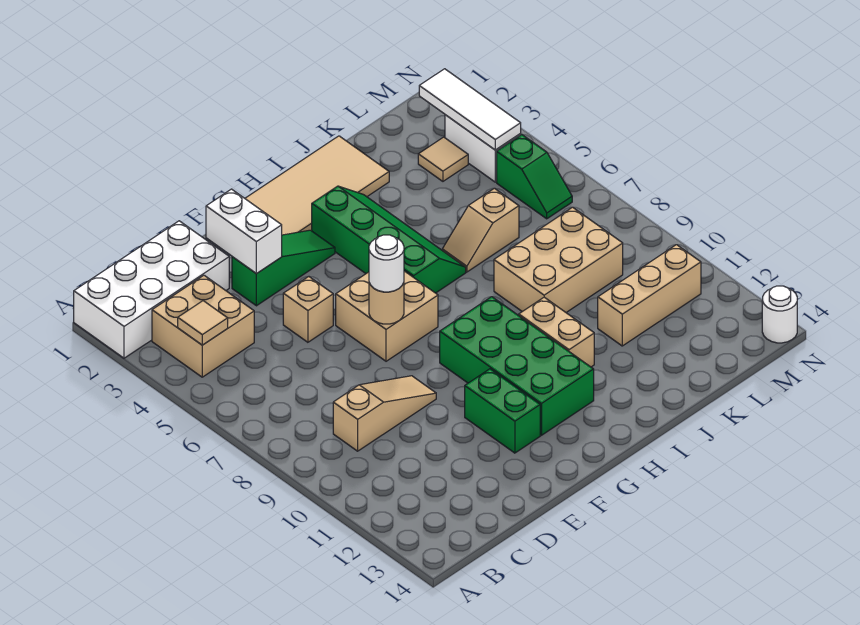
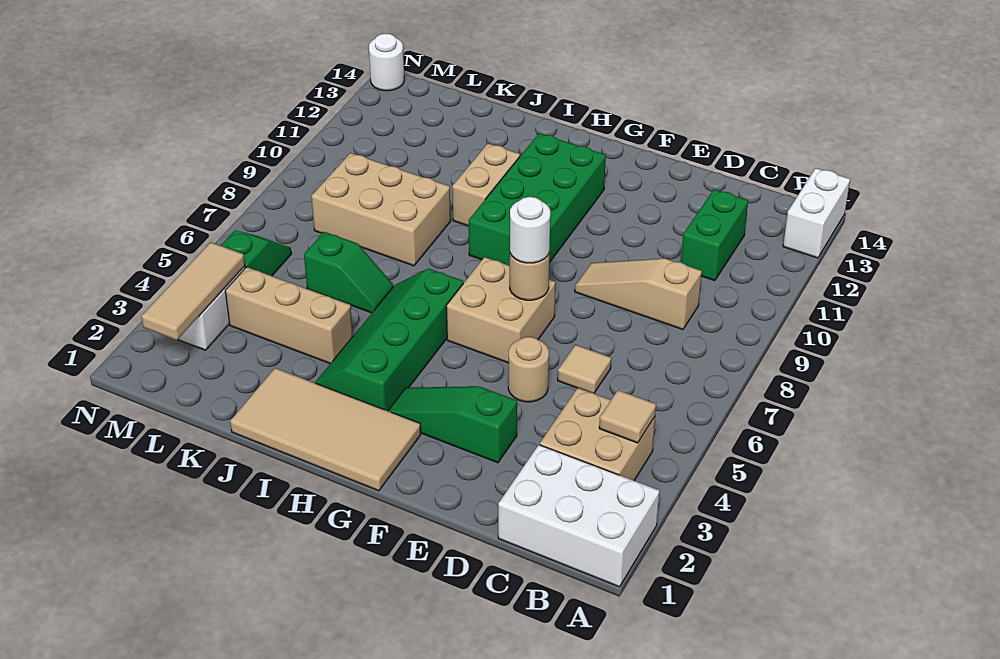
white brick A1:D2 level 1 -> white brick A1:C2 level 1
white brick E2:E3 level 2 -> white brick A13:A14 level 1
tan brick E5 level 1 -> tan round brick E5 level 1
green brick F11:F12 level 1 -> green brick C11:C12 level 1
tan slope J6:K6 level 1 top K -> green slope J6:K6 level 1 top K
tan brick K11:M11 level 1 -> tan brick J4:L4 level 1
tan tile L3 level 1 -> tan tile D6 level 1
white tile M2:M4 level 2 -> tan tile M2:M4 level 2

